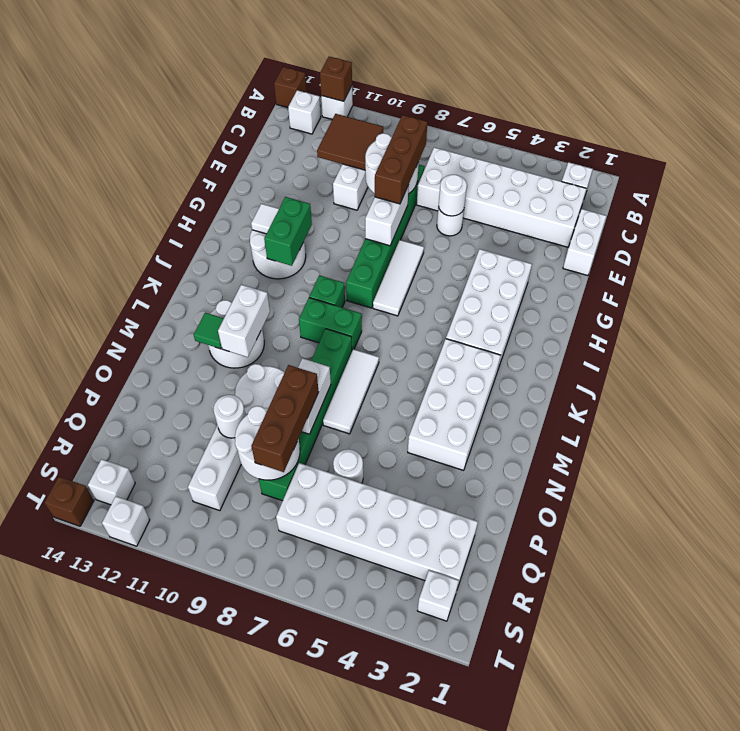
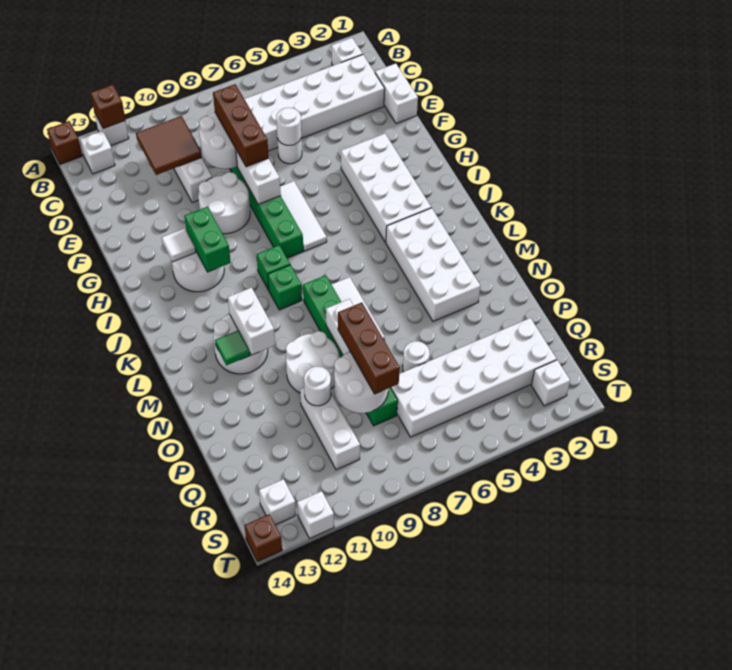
none -> white round brick F9:G10 level 1
green brick K8:K9 level 1 -> green brick K9 level 1

